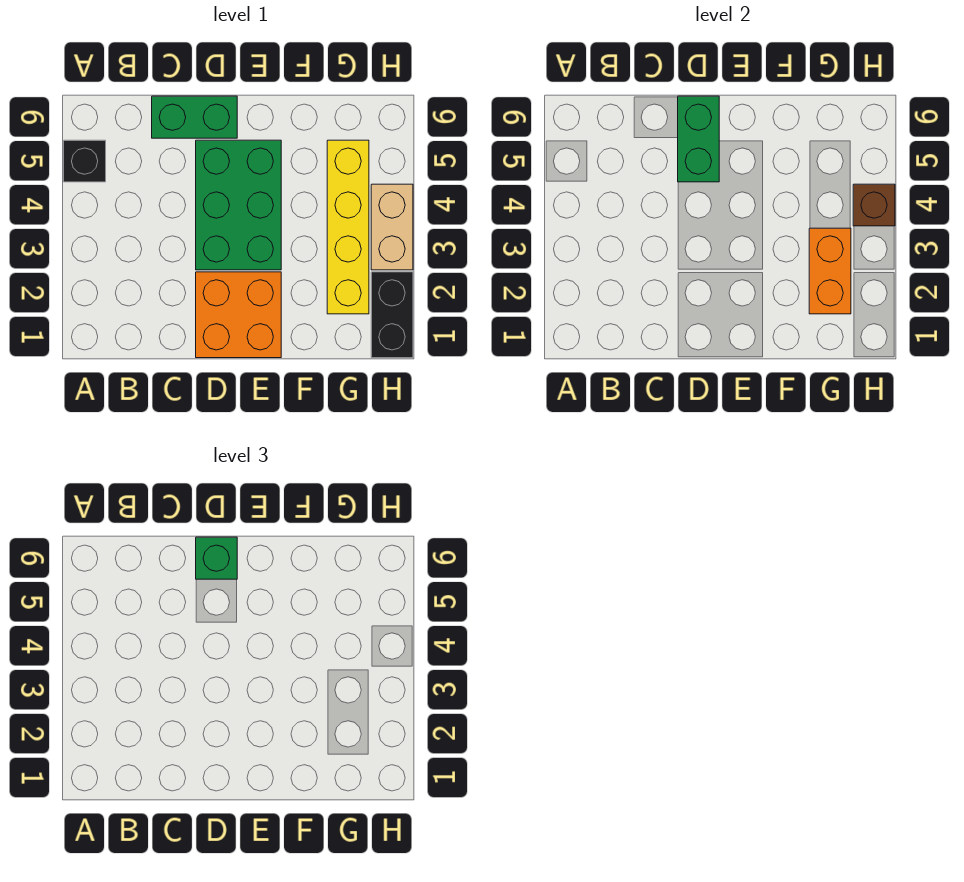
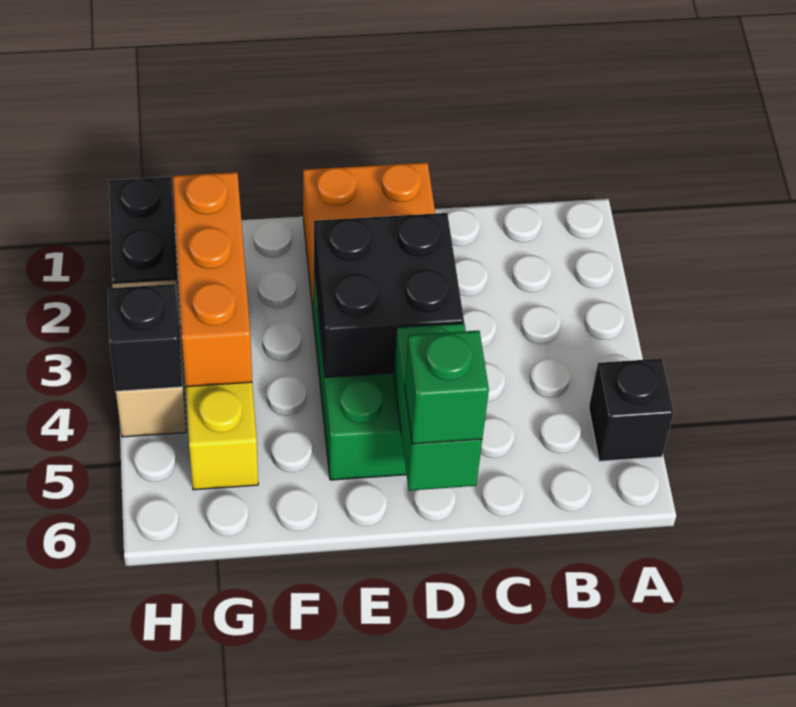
green brick C6:D6 level 1 -> none
none -> black brick D3:E4 level 2
orange brick G2:G3 level 2 -> orange brick G2:G4 level 2
brown brick H4 level 2 -> black brick H4 level 2

